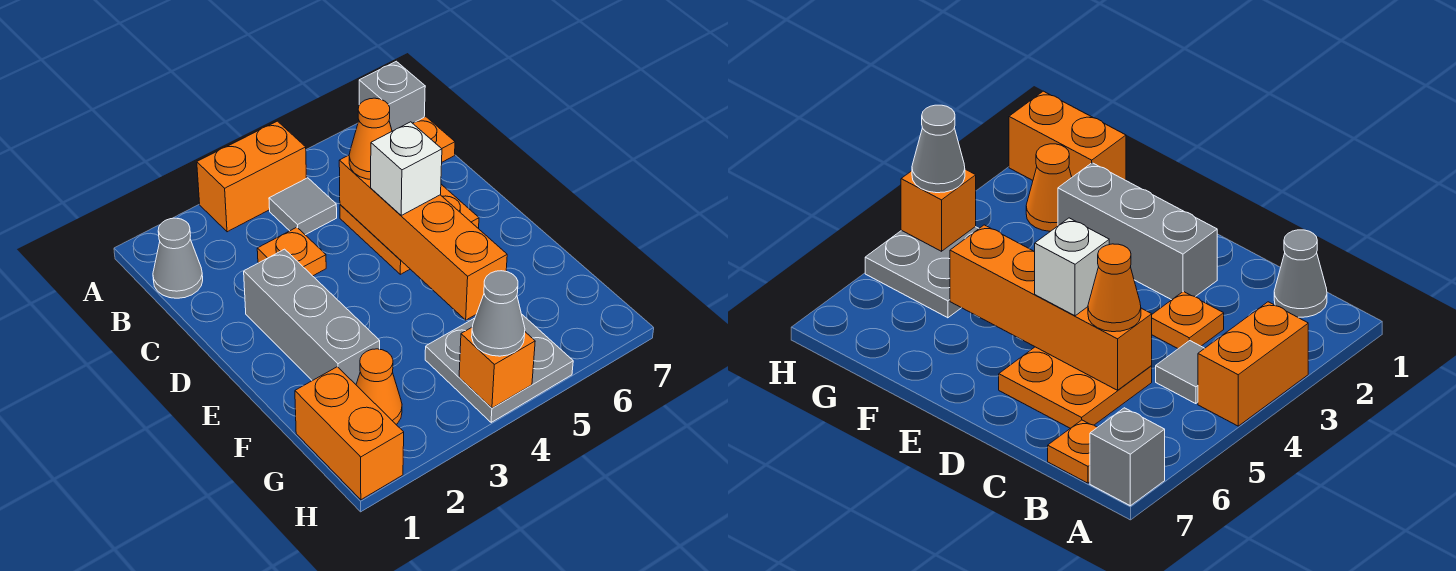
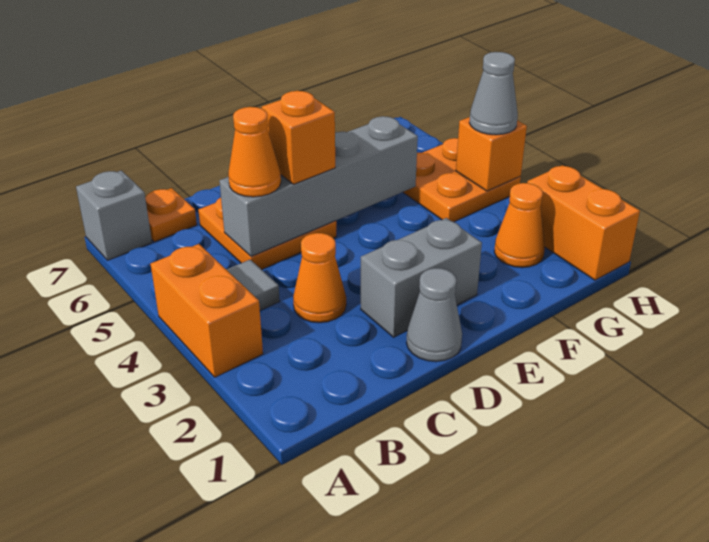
grey cone B1 level 1 -> grey cone D1 level 1
orange plate C3 level 1 -> orange cone C3 level 1
orange brick C5:F5 level 2 -> grey brick C5:F5 level 2
grey brick D2:F2 level 1 -> grey brick D2:E2 level 1
white brick D5 level 3 -> orange brick D5 level 3
orange brick G1:H1 level 1 -> orange brick H1:H2 level 1
grey plate G4:H5 level 1 -> orange plate G4:H5 level 1

